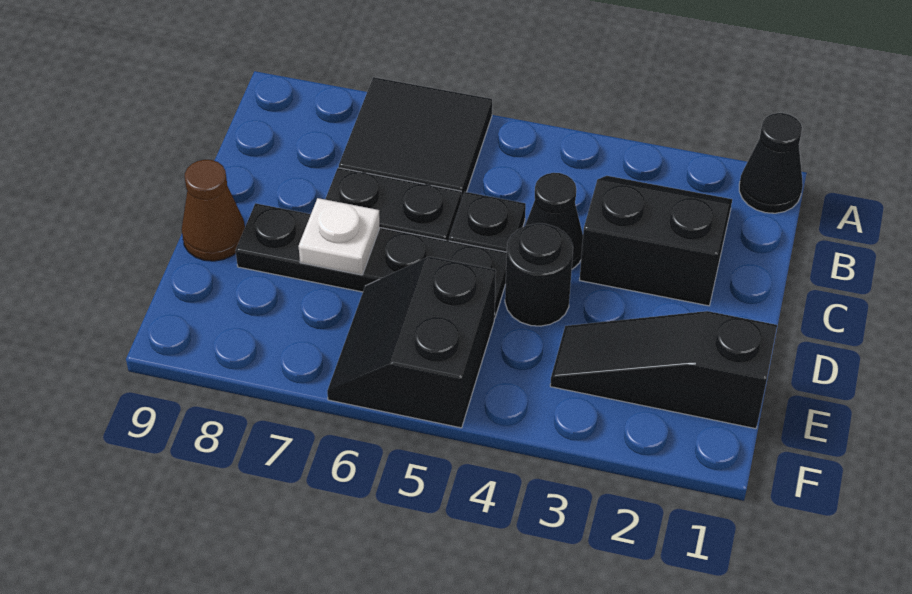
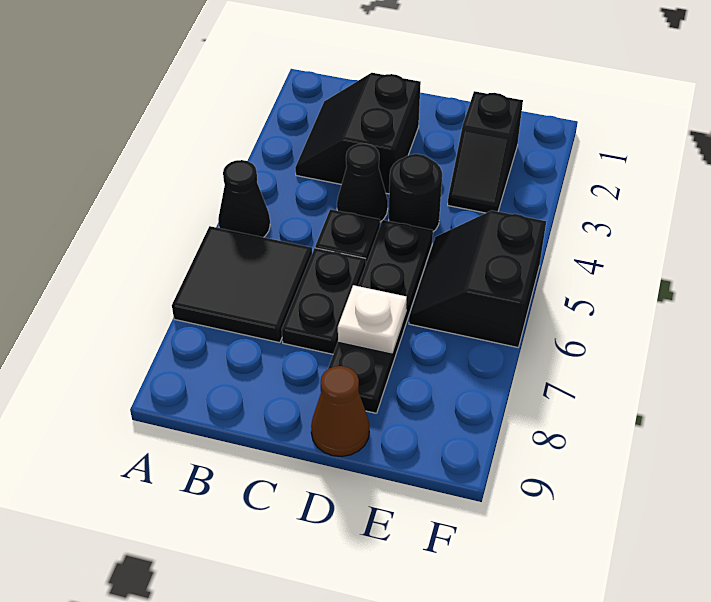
black cone A1 level 1 -> black cone A5 level 1
black slope E1:E3 level 1 top 1 -> black slope E2:E3 level 1 top 2
black slope E5:F6 level 1 top 5 -> black slope E5:F6 level 1 top F

